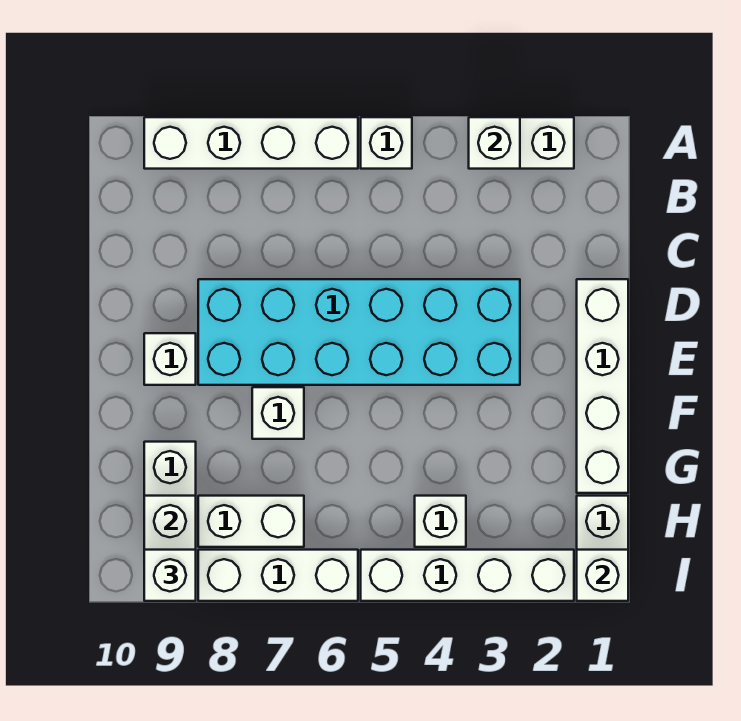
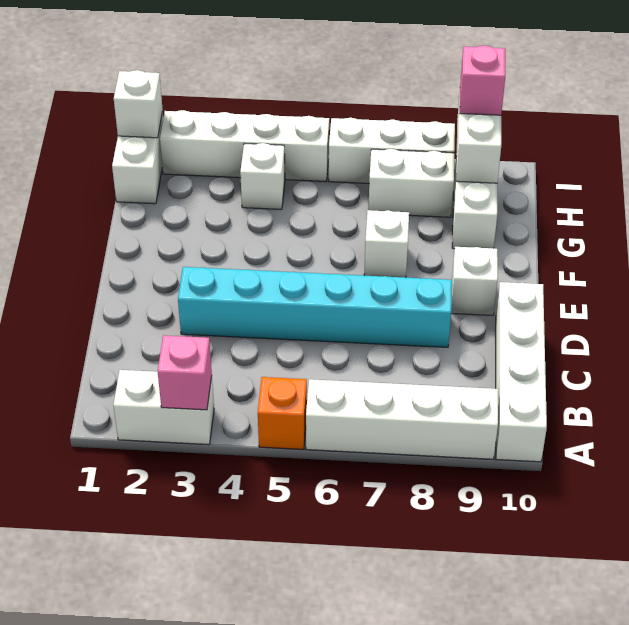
white brick A3 level 2 -> pink brick A3 level 2
white brick A5 level 1 -> orange brick A5 level 1
white brick D1:G1 level 1 -> white brick A10:D10 level 1
cyan brick D3:E8 level 1 -> cyan brick D3:D8 level 1
white brick I9 level 3 -> pink brick I9 level 3

